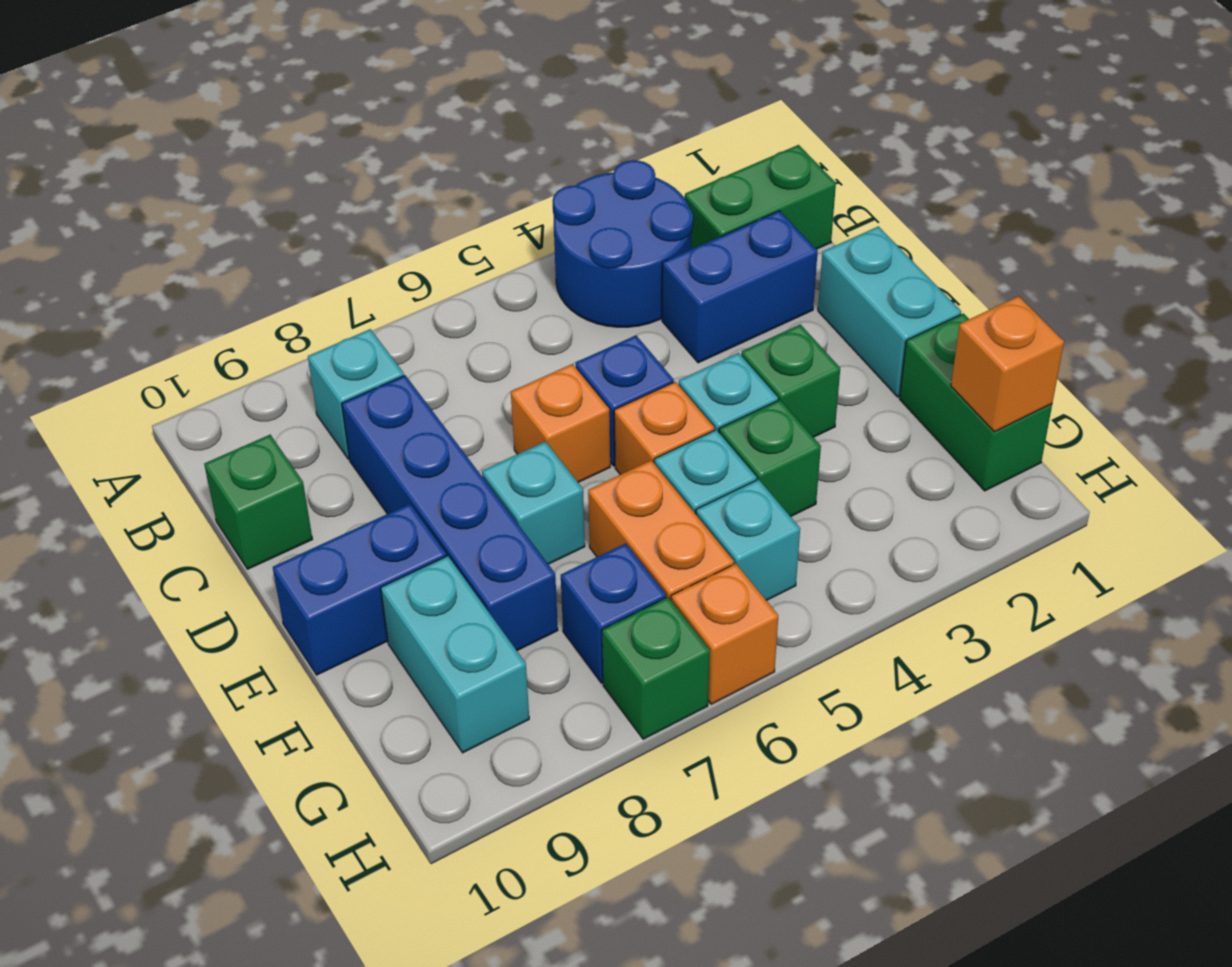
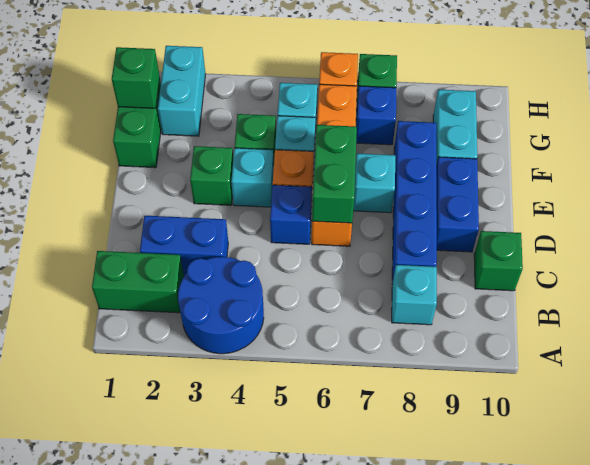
cyan brick D1:E1 level 1 -> cyan brick G2:H2 level 1
none -> green brick D6:E6 level 2
blue brick E9:E10 level 1 -> blue brick D9:E9 level 1
orange brick G1 level 2 -> green brick G1 level 2

